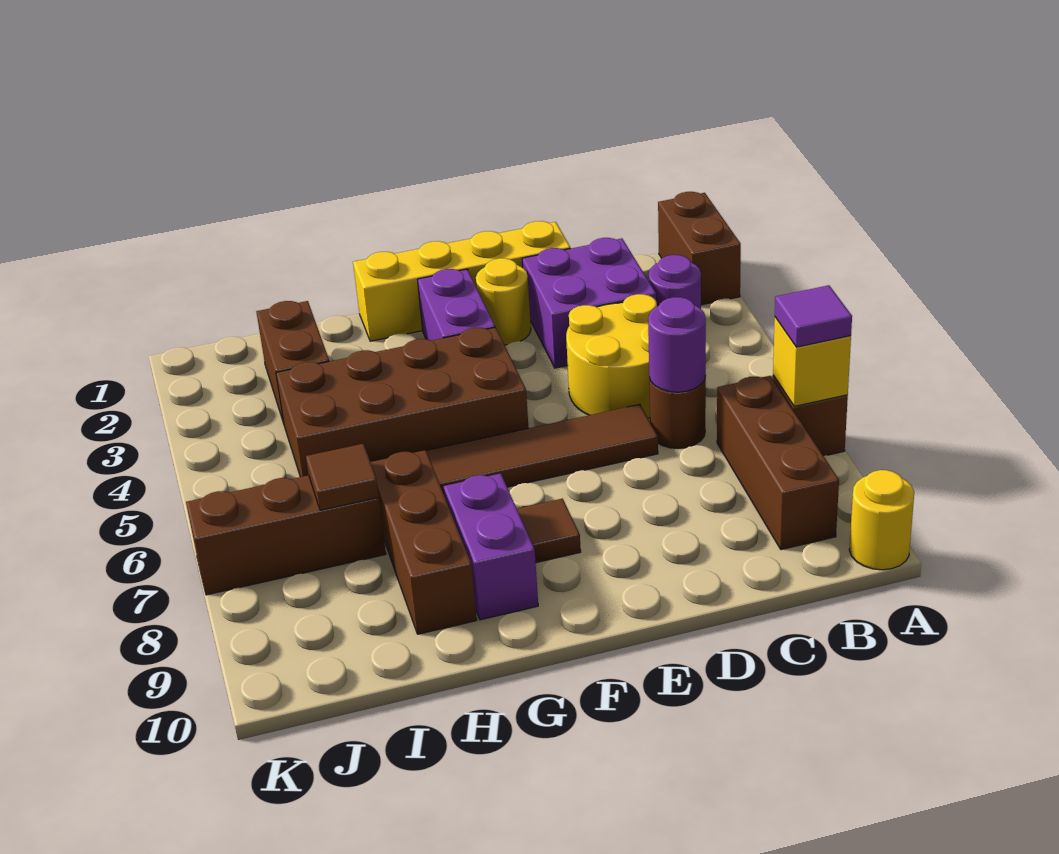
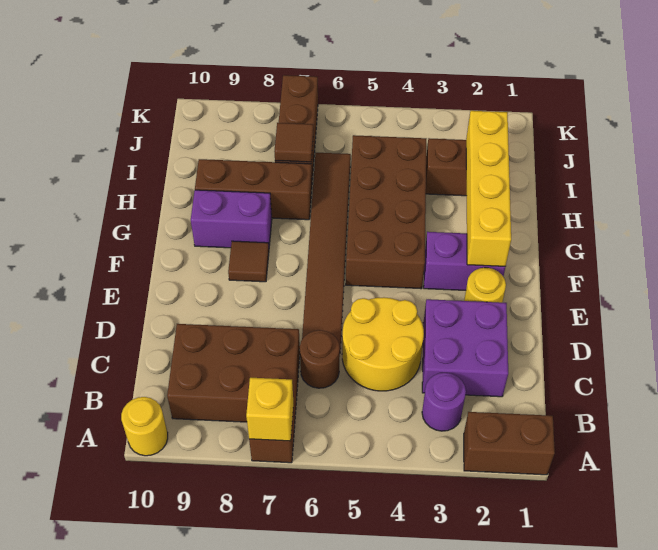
purple tile A7 level 3 -> none
brown brick B7:B9 level 1 -> brown brick B7:C9 level 1
purple round brick C6 level 2 -> none
yellow brick D1:G1 level 1 -> yellow brick F2:I2 level 2

